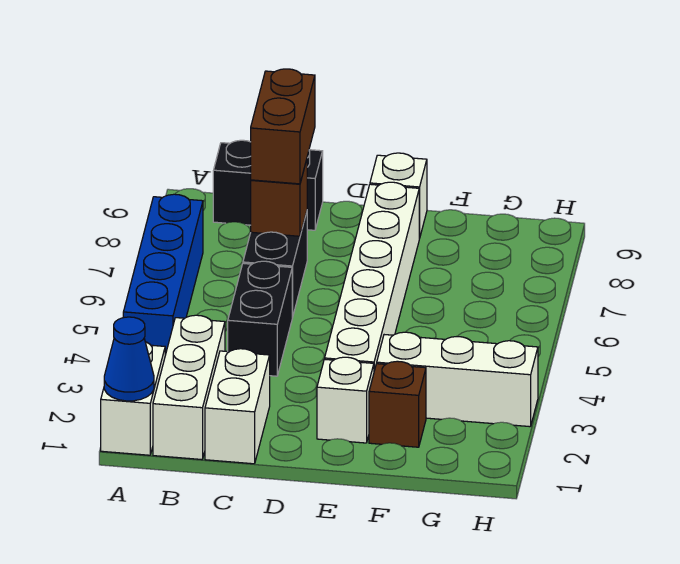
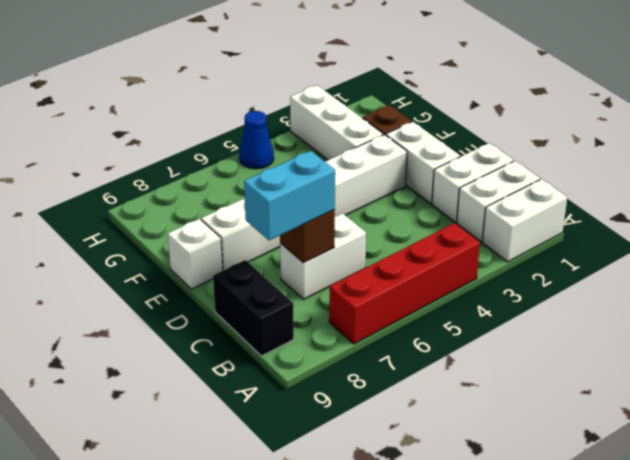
blue cone A1 level 2 -> blue cone H5 level 1
blue brick A4:A7 level 1 -> red brick A4:A7 level 1
white brick B1:B3 level 1 -> white brick B1:B2 level 1
black brick C4:C5 level 1 -> none
black brick C6:C7 level 1 -> white brick C6:C7 level 1
brown brick C7:C8 level 3 -> cyan brick C7:C8 level 3
white brick E2 level 1 -> white brick D2:E2 level 1

